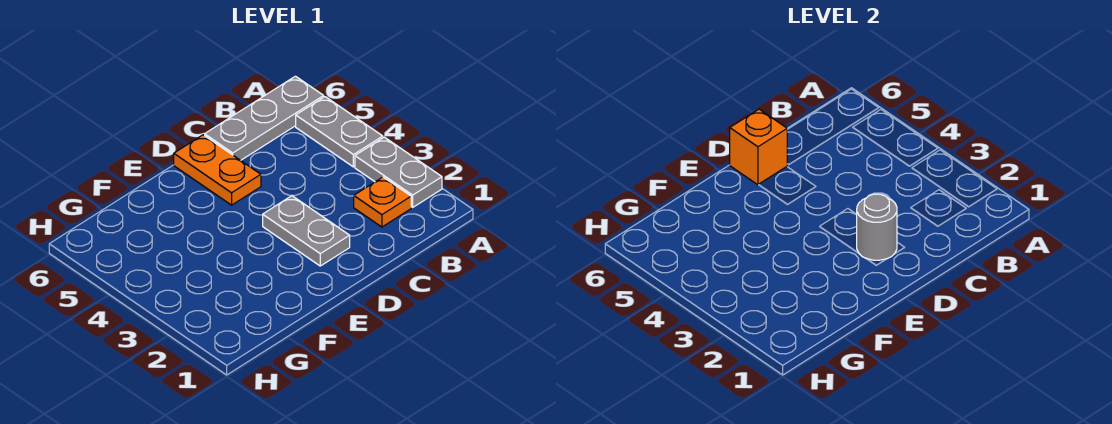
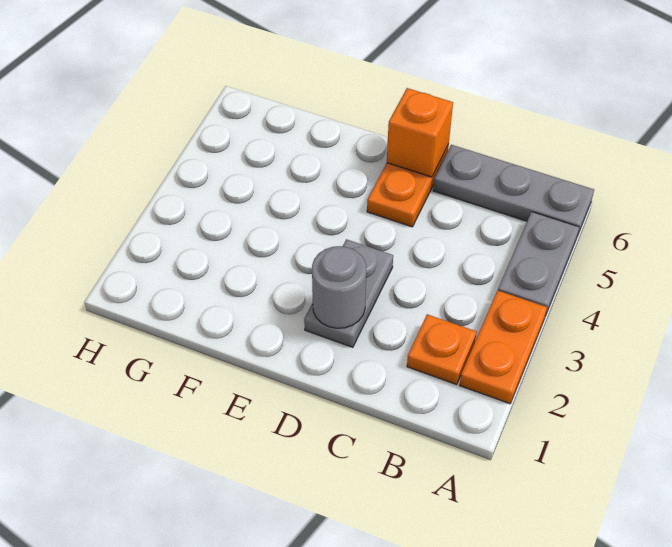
grey plate A2:A3 level 1 -> orange plate A2:A3 level 1

